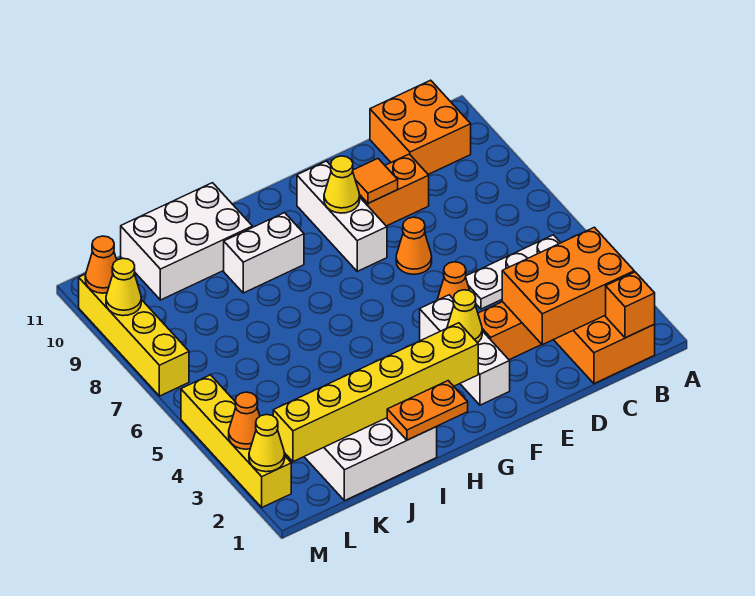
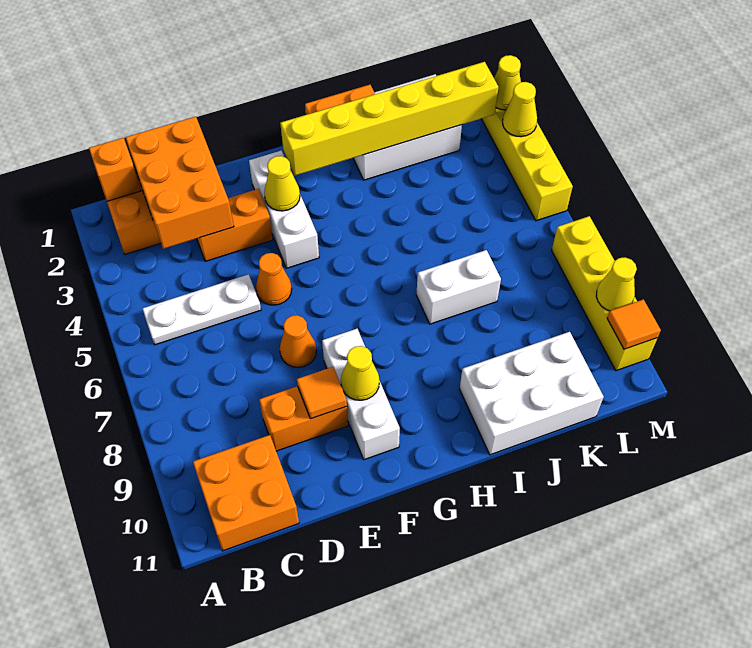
orange brick B2:D3 level 2 -> orange brick C1:D3 level 2
white brick H9:I9 level 1 -> white brick I7:J7 level 1
orange cone M3 level 2 -> yellow cone M3 level 2
orange cone M10 level 2 -> orange tile M10 level 2

